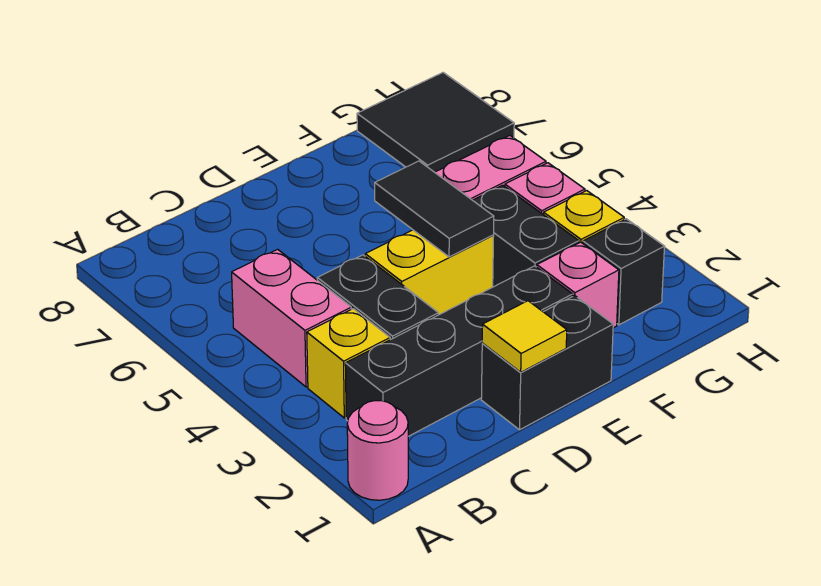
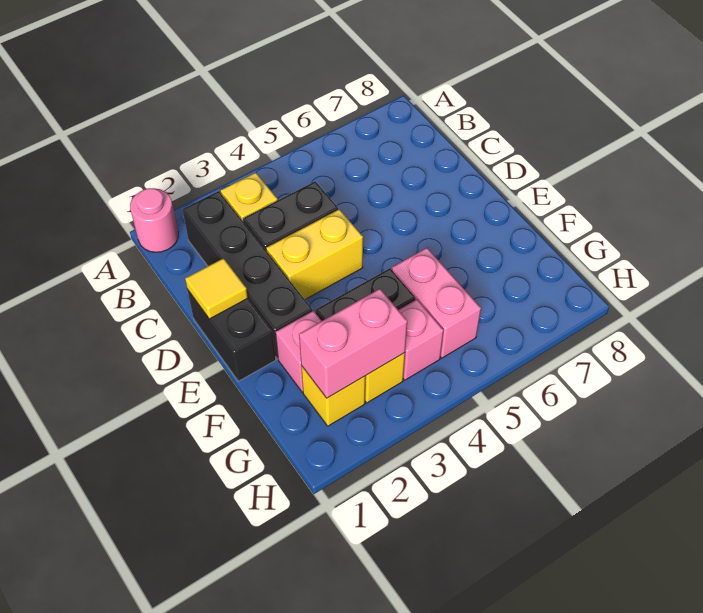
pink brick B4:B5 level 1 -> pink brick G2:G3 level 2
yellow brick D4:E4 level 1 -> yellow brick D3:D4 level 1
black tile E4:E5 level 2 -> none
black brick G2 level 1 -> yellow brick G2 level 1
black tile G7:H8 level 1 -> none

